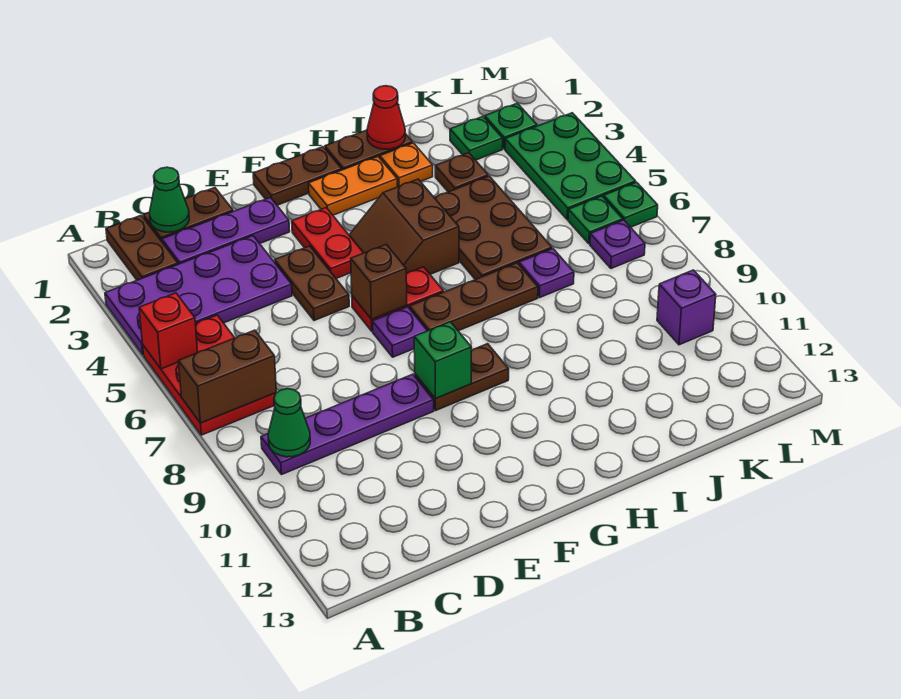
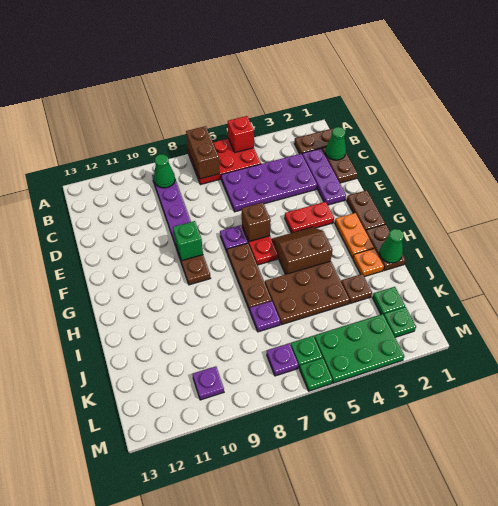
purple plate A3:D4 level 1 -> purple plate C3:D6 level 1
brown plate E4:E5 level 1 -> none
red cone I1 level 2 -> green cone I1 level 2
purple brick L10 level 1 -> purple plate L10 level 1

